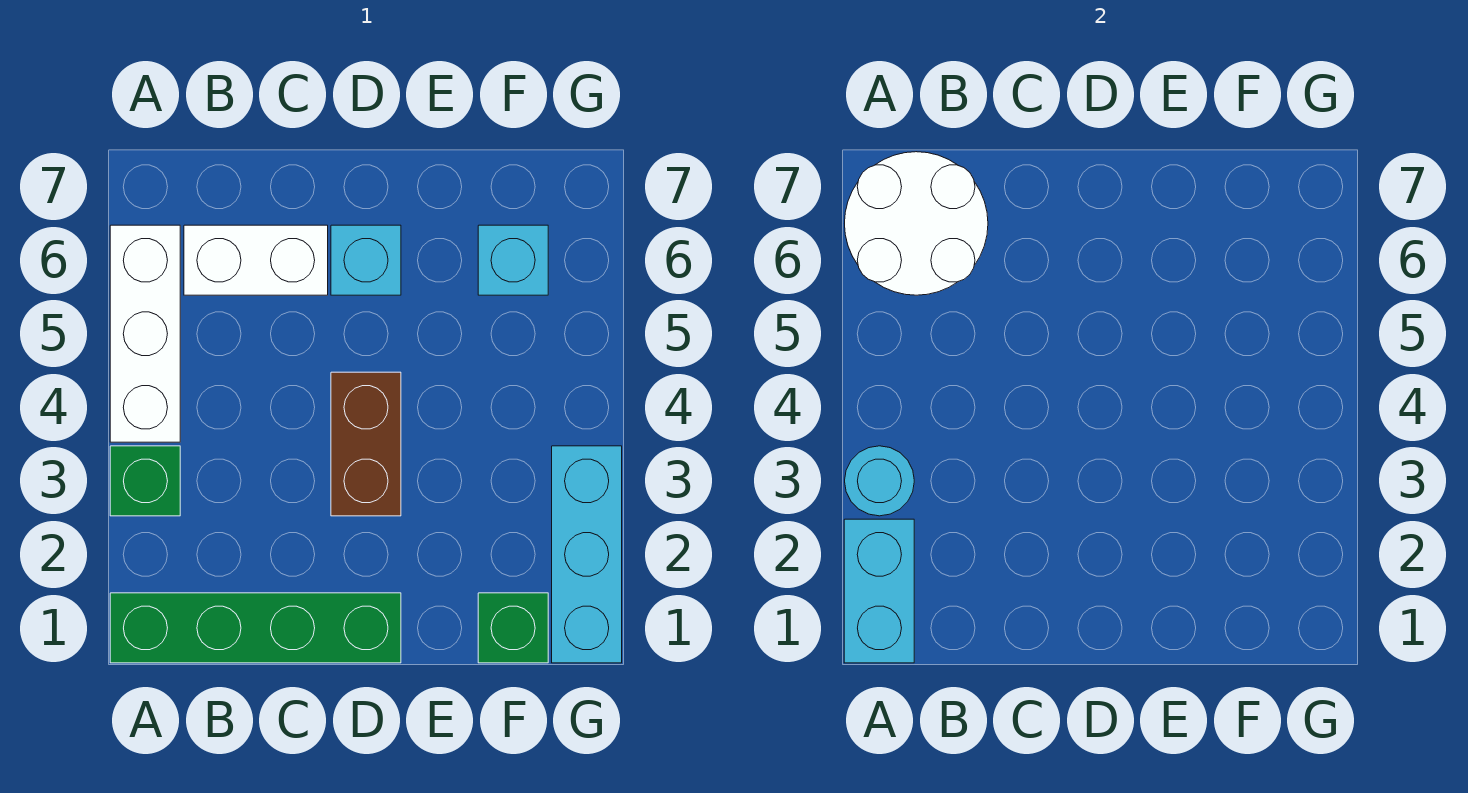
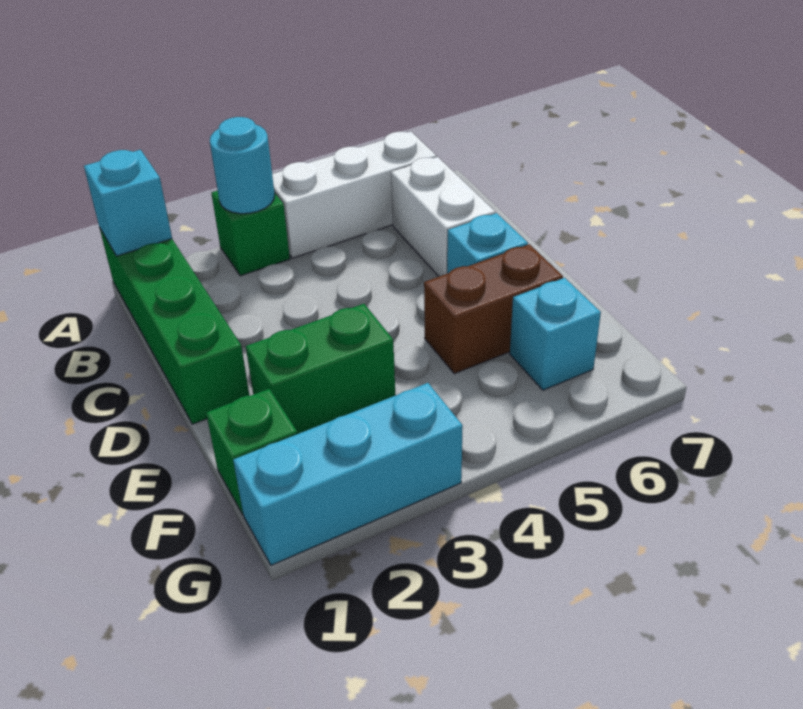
cyan brick A1:A2 level 2 -> cyan brick A1 level 2
white round brick A6:B7 level 2 -> none
brown brick D3:D4 level 1 -> brown brick E5:E6 level 1
none -> green brick E2:E3 level 1

